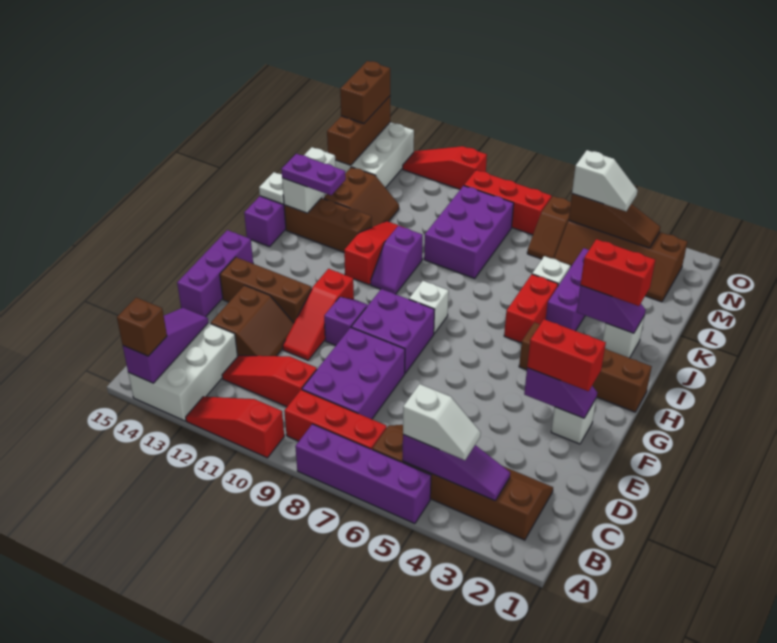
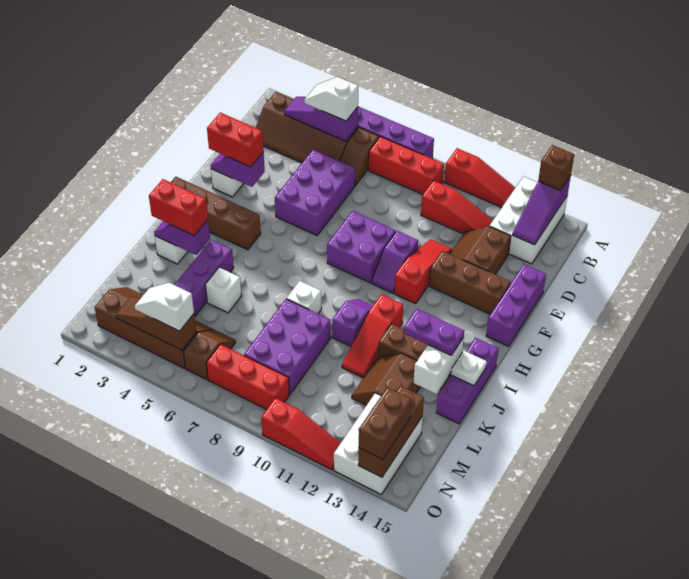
purple brick C8:E9 level 1 -> purple brick D5:F6 level 1
white brick H8 level 1 -> white brick J8 level 1
red brick I5:J5 level 1 -> none

